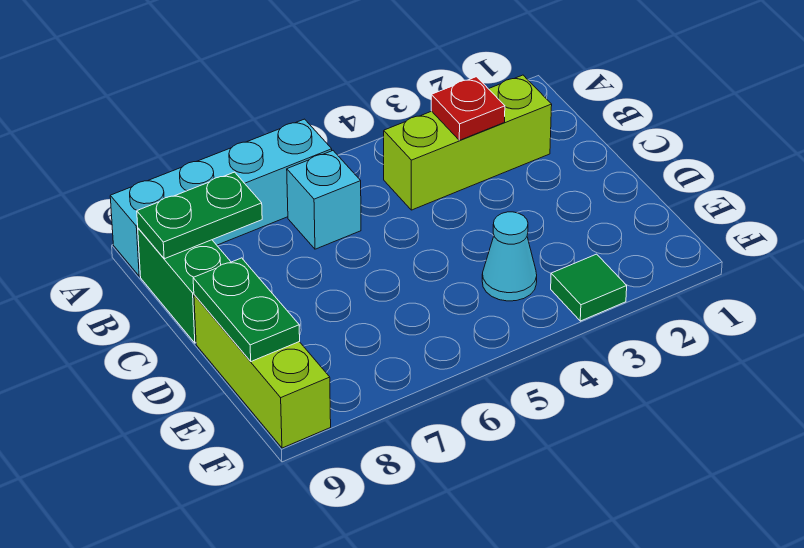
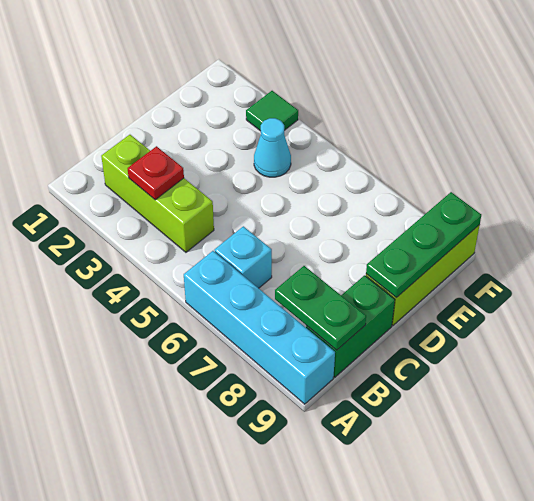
green plate D9:E9 level 2 -> green plate D9:F9 level 2

